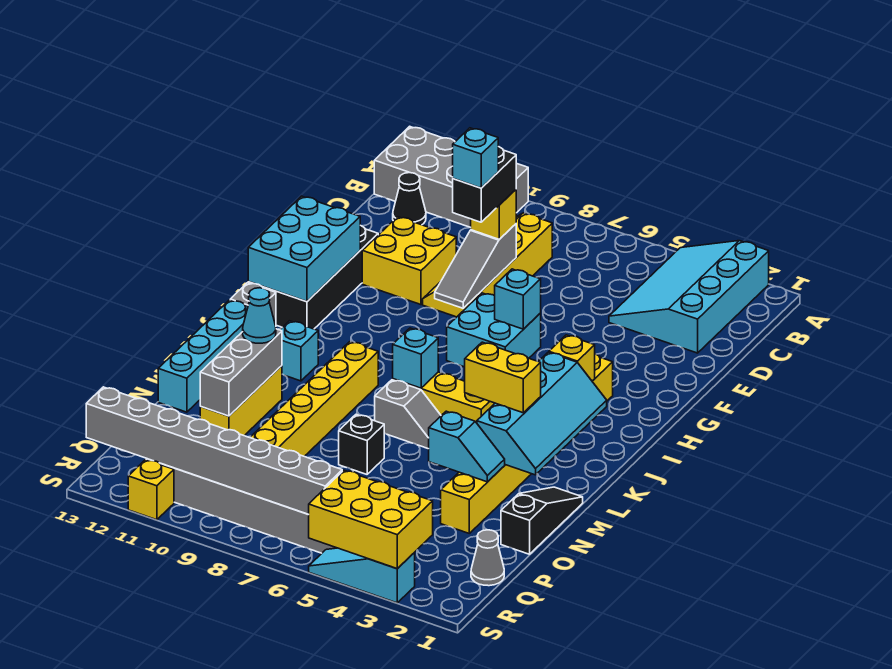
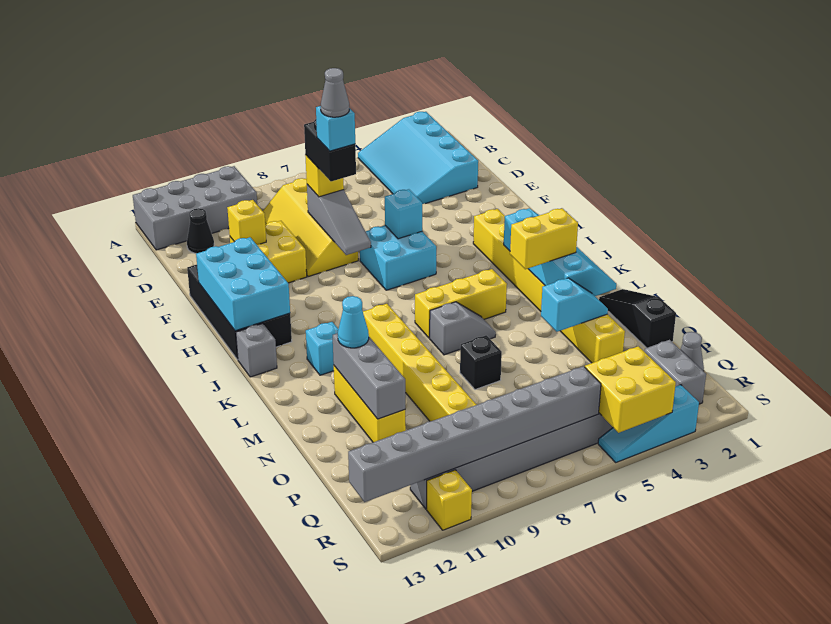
none -> grey cone F8 level 6
yellow brick I3 level 2 -> yellow brick E11 level 2
cyan brick K7 level 2 -> none
cyan brick K13:N13 level 1 -> none
none -> grey brick Q2:R2 level 1
yellow brick R3:S5 level 2 -> yellow brick R4:S5 level 2

